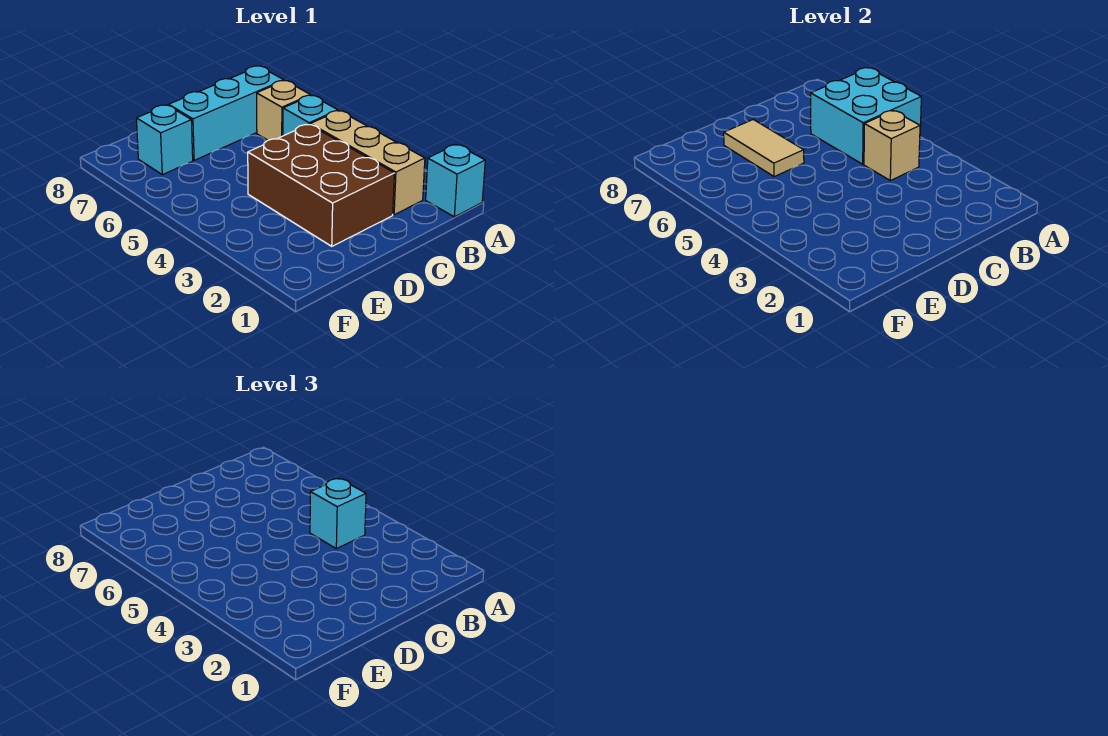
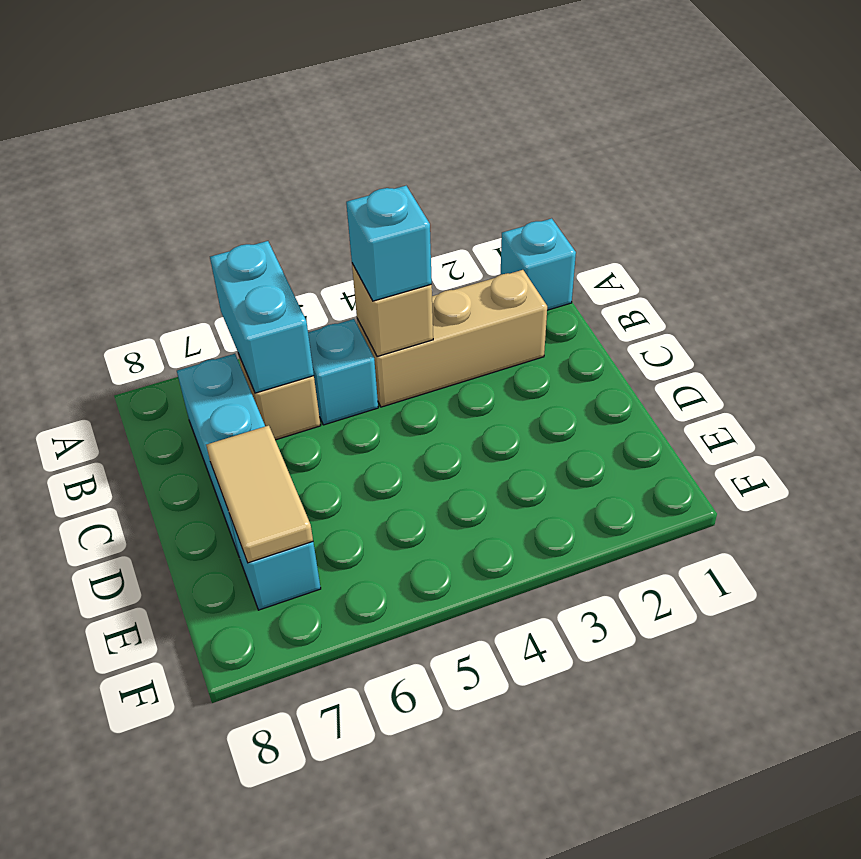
cyan brick A5:B6 level 2 -> cyan brick A6:B6 level 2
brown brick C2:D4 level 1 -> none
tan tile D6:D7 level 2 -> tan tile D7:E7 level 2

